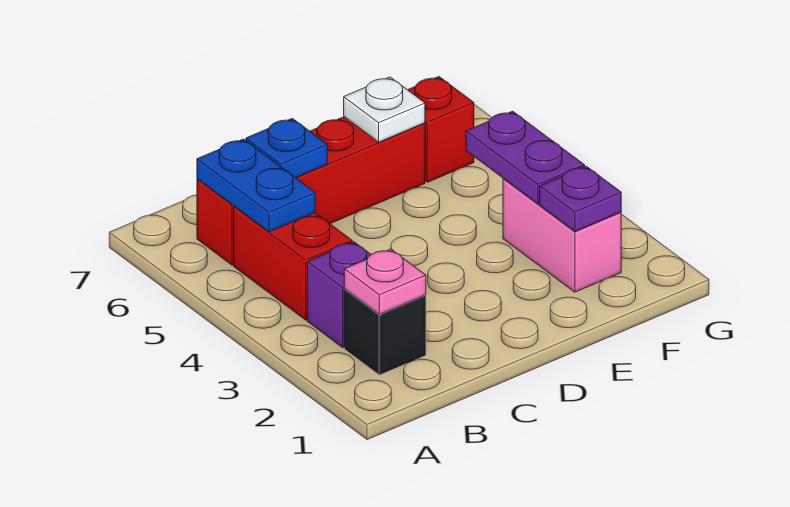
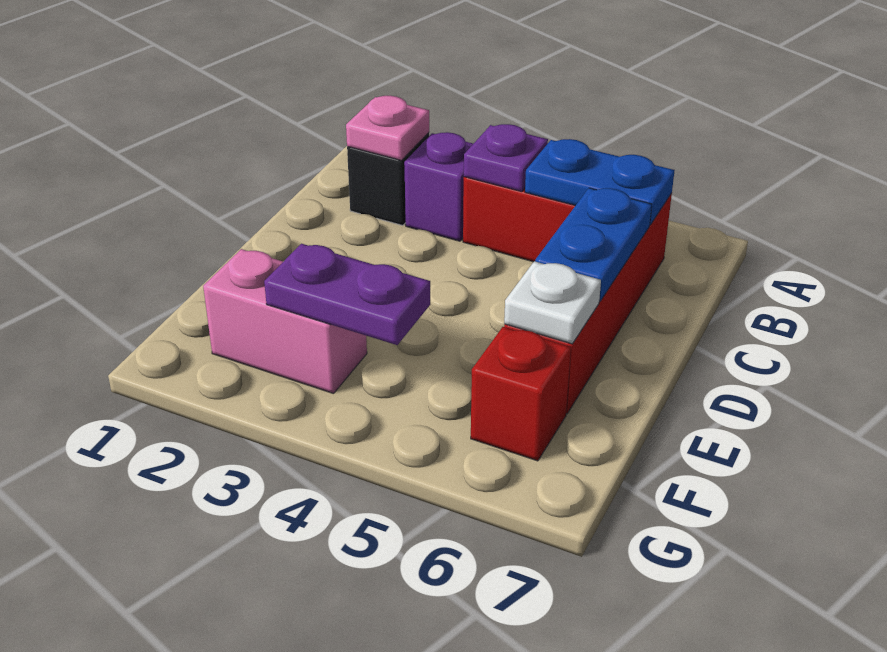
blue plate C6 level 2 -> blue plate C6:D6 level 2
purple plate F2 level 2 -> purple plate B4 level 2

